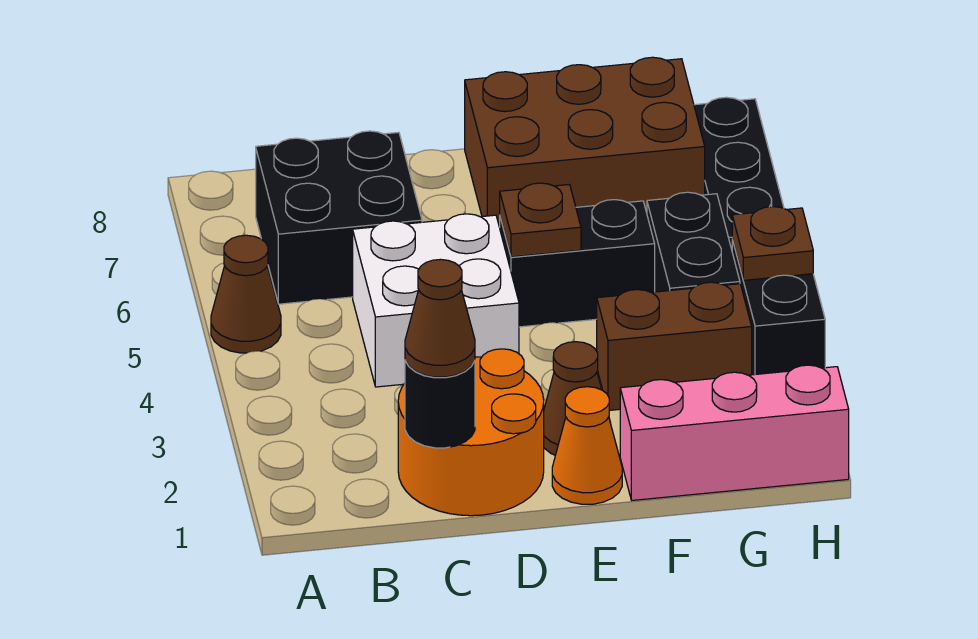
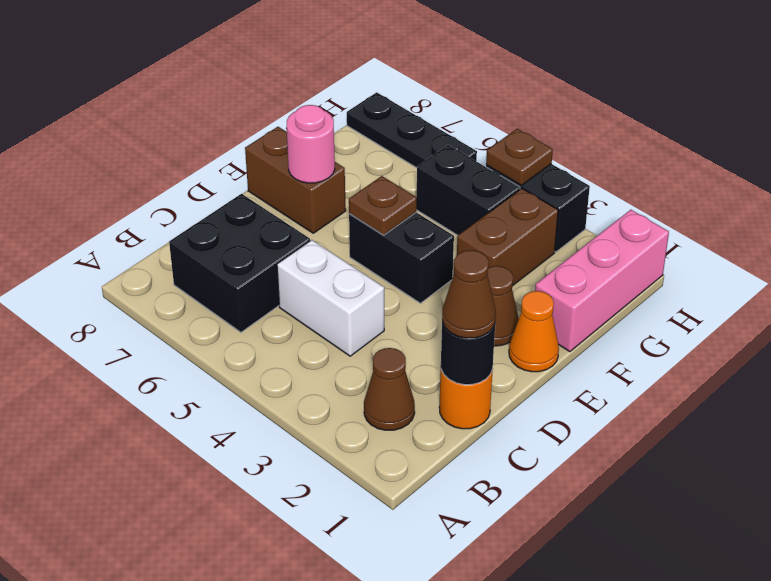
brown cone A5 level 1 -> brown cone B2 level 1
orange round brick C1:D2 level 1 -> orange round brick C1 level 1
white brick C4:D5 level 1 -> white brick C4:C5 level 1
black brick E5:F5 level 1 -> black brick E4:E5 level 1
brown brick E7:G8 level 1 -> brown brick E7:E8 level 1
none -> pink round brick E7 level 2

